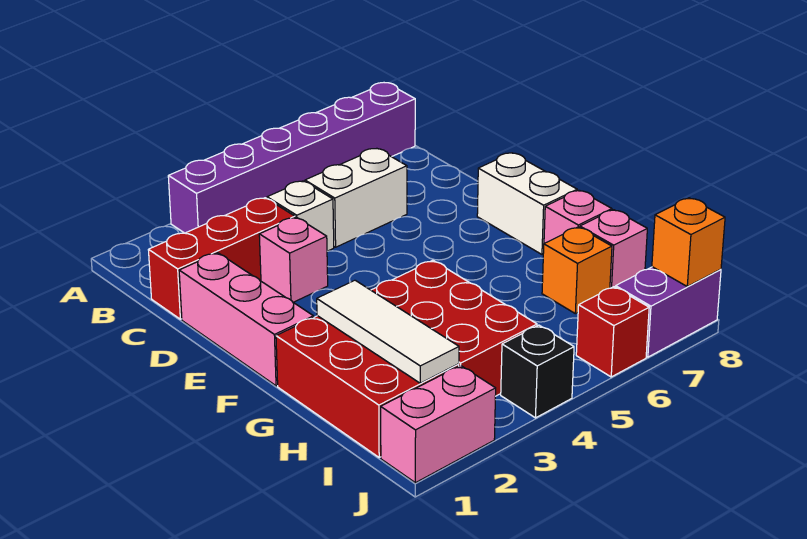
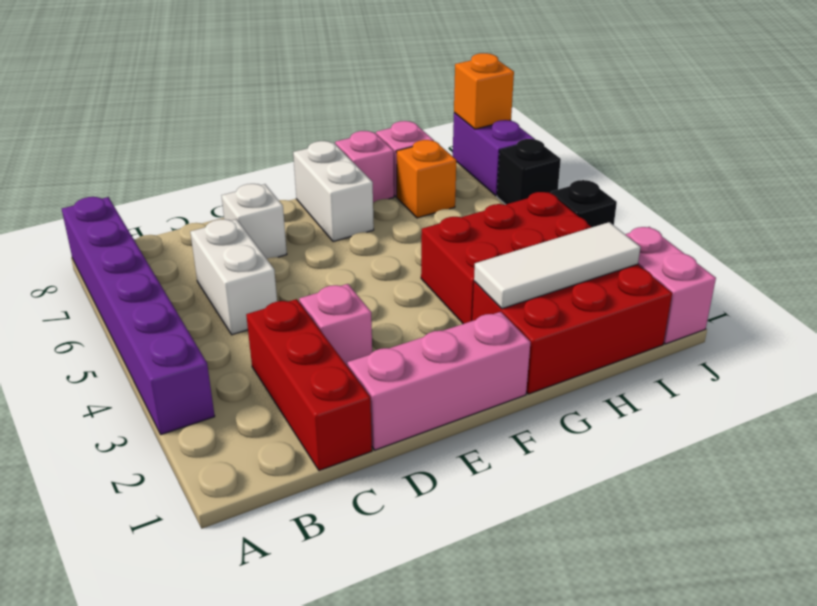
white brick C4 level 1 -> white brick D7 level 1
white brick E8:F8 level 1 -> white brick F7:F8 level 1
red brick J6 level 1 -> black brick J6 level 1

